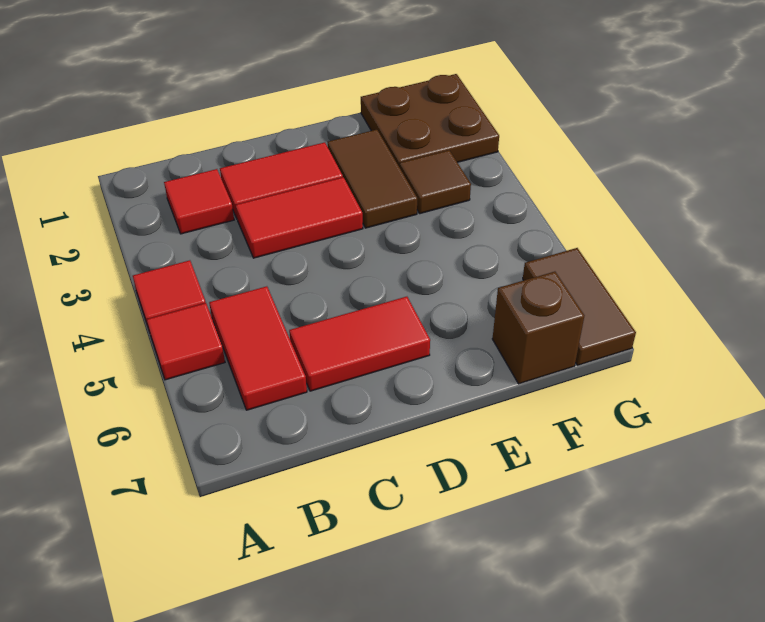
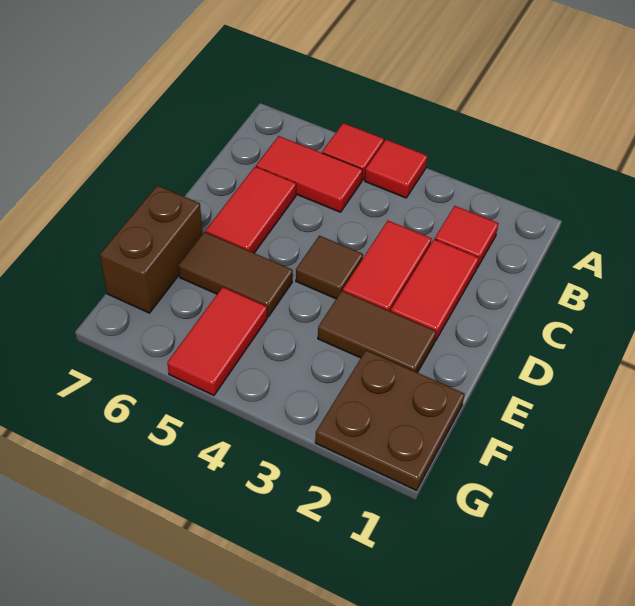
brown tile F3 level 1 -> brown tile D4 level 1
none -> red tile F5:G5 level 1
brown brick F7 level 1 -> brown brick E7:F7 level 1
brown tile G6:G7 level 1 -> brown tile E5:E6 level 1

